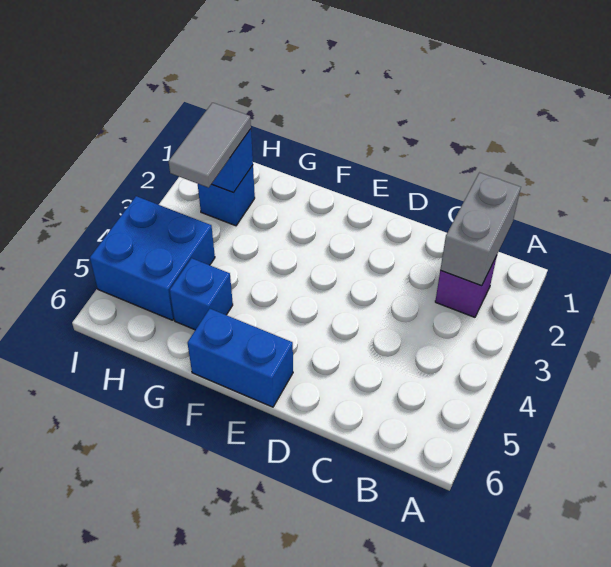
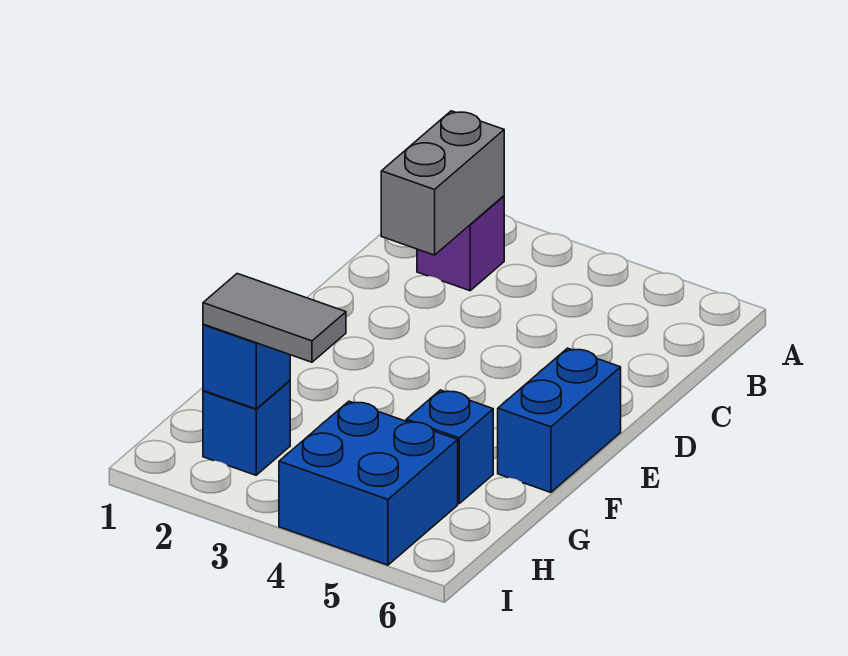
grey brick B1:B2 level 2 -> grey brick B2:C2 level 2

